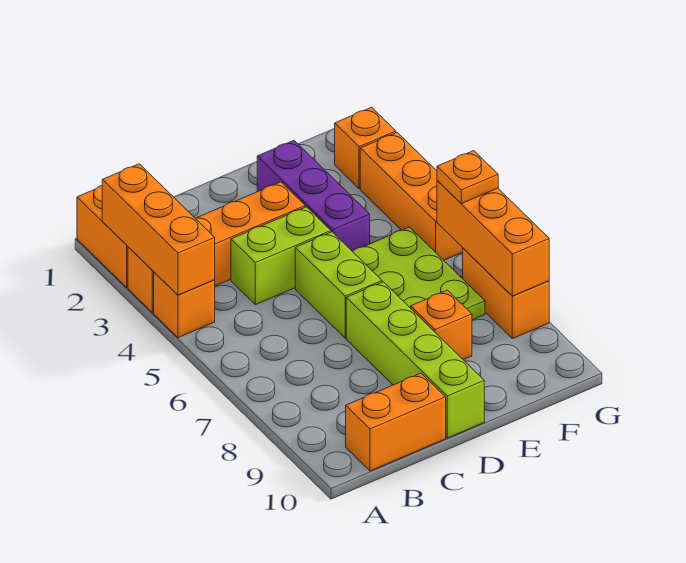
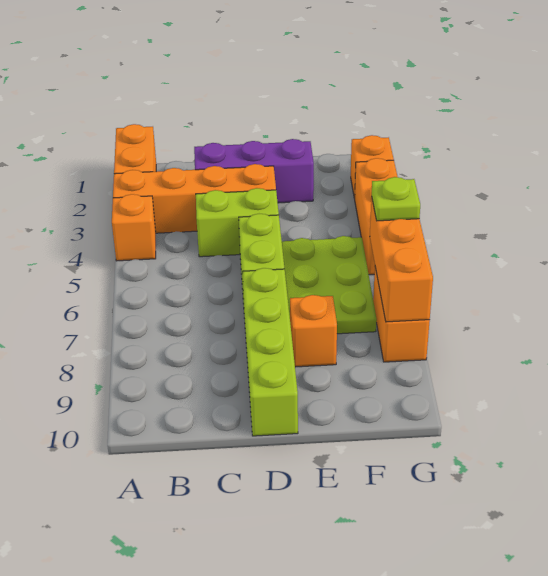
orange brick A2:A4 level 2 -> none
orange brick B10:C10 level 1 -> none
purple brick E2:E4 level 1 -> purple brick C2:E2 level 1
orange plate G6 level 3 -> lime plate G6 level 3

